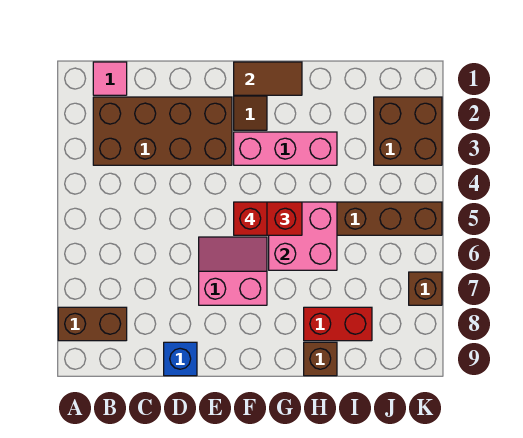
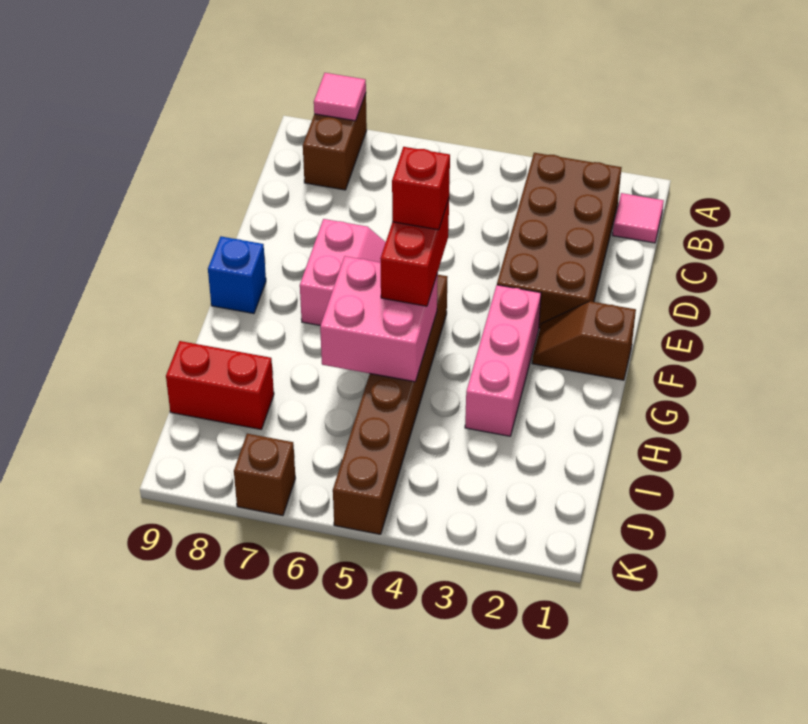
none -> pink tile A8 level 2
blue brick D9 level 1 -> blue brick F9 level 1
brown tile F1:G1 level 2 -> none
red brick H8:I8 level 1 -> red brick I8:I9 level 1
brown brick H9 level 1 -> none
brown brick J2:K3 level 1 -> none

